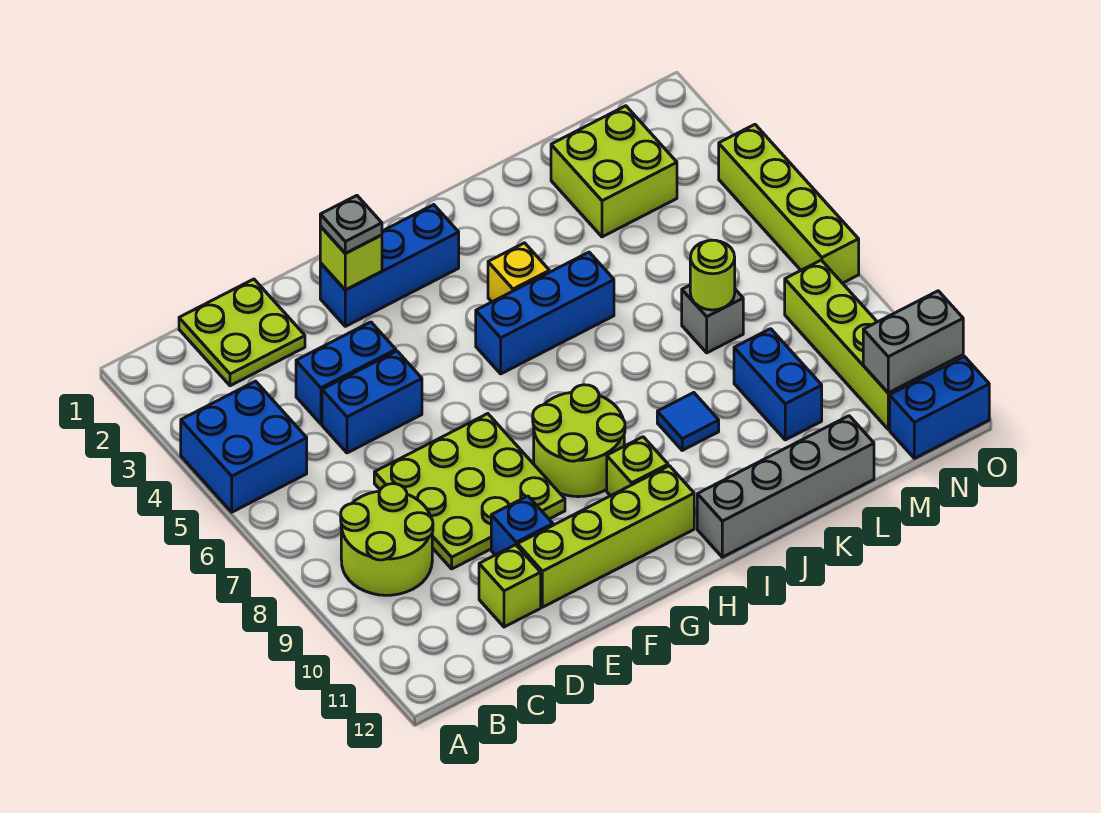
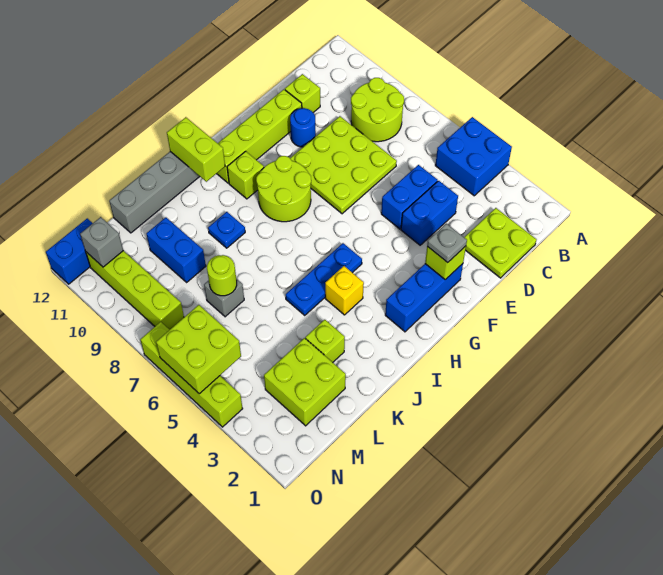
blue brick E10 level 1 -> blue round brick E10 level 1
blue brick H5:J5 level 1 -> blue plate H5:J5 level 1
none -> lime brick I11:I12 level 2
blue tile J9 level 1 -> blue plate J9 level 1
none -> lime brick K3 level 1
none -> lime brick N5:O6 level 2
grey brick N11:O11 level 2 -> grey brick N11 level 2

